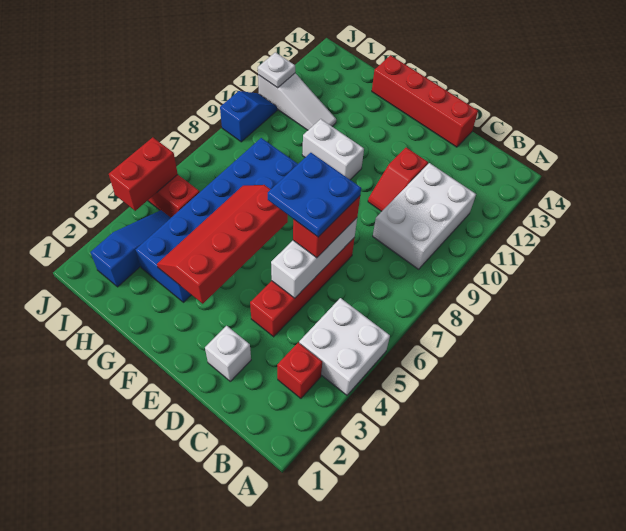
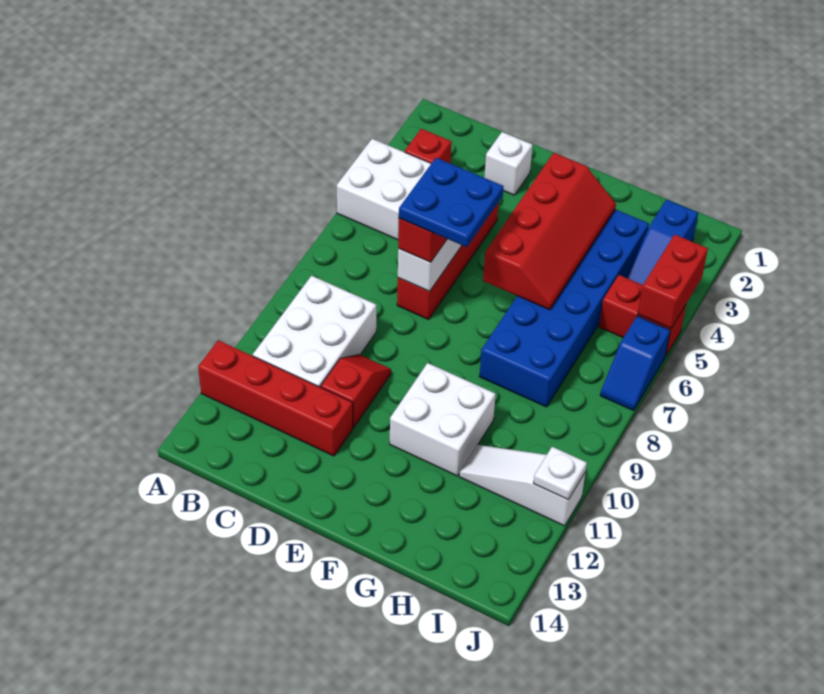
red brick D14:G14 level 1 -> red brick A12:D12 level 1
white brick F10:G10 level 1 -> white brick F10:G11 level 1
blue slope J9:J10 level 1 top 9 -> blue slope J6:J7 level 1 top 6

